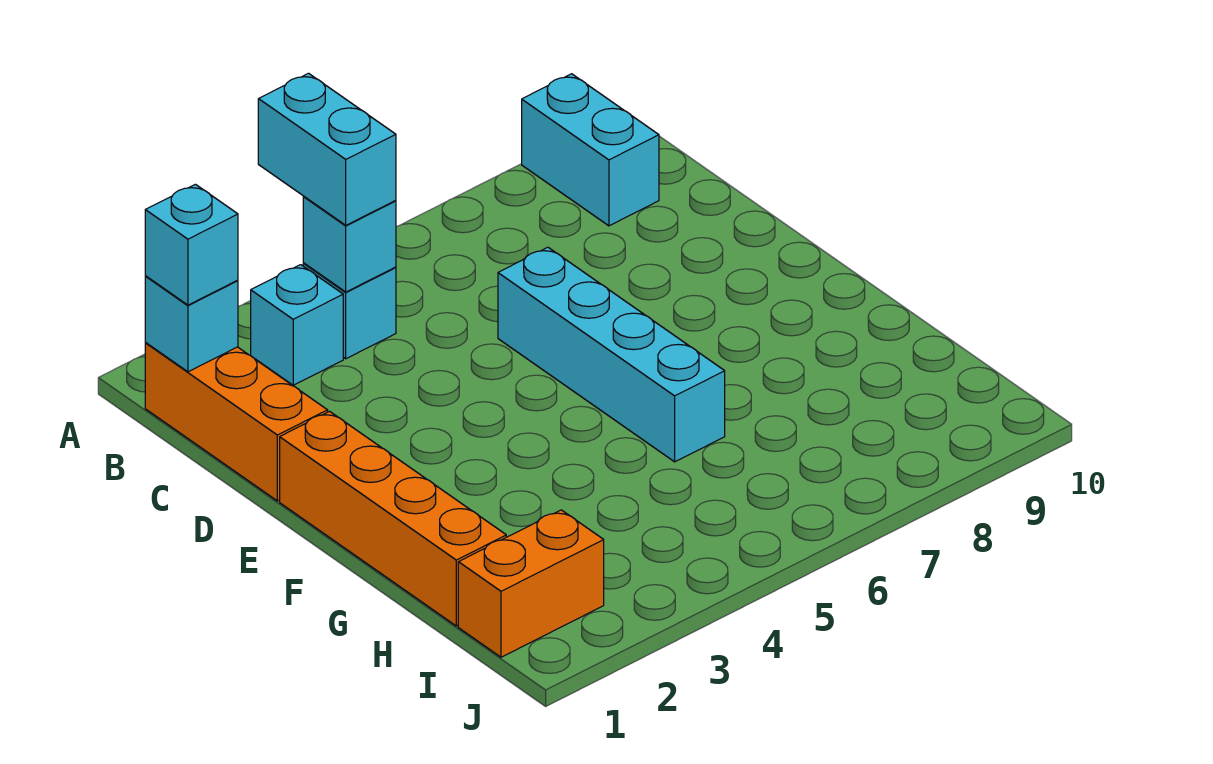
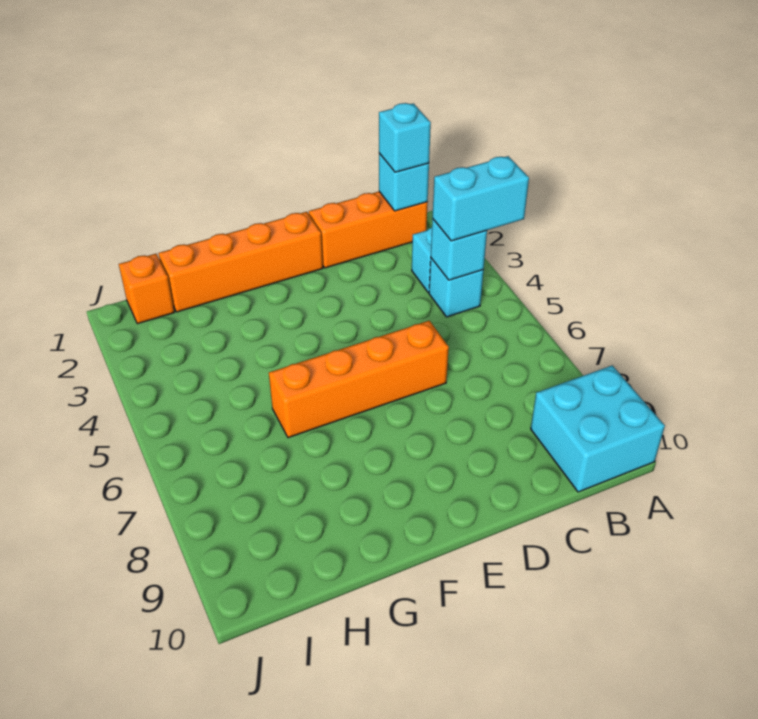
cyan brick A9:B9 level 1 -> cyan brick A9:B10 level 1
cyan brick D6:G6 level 1 -> orange brick D6:G6 level 1
orange brick I1:I2 level 1 -> orange brick I1 level 1

